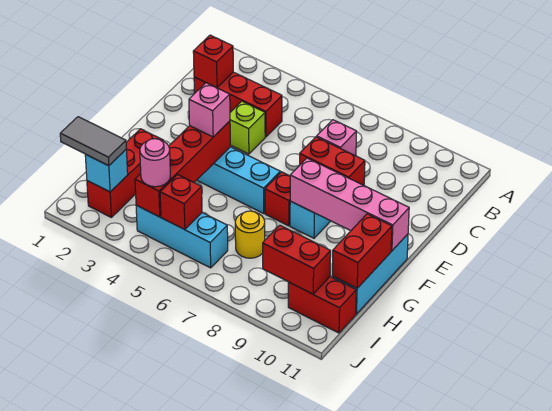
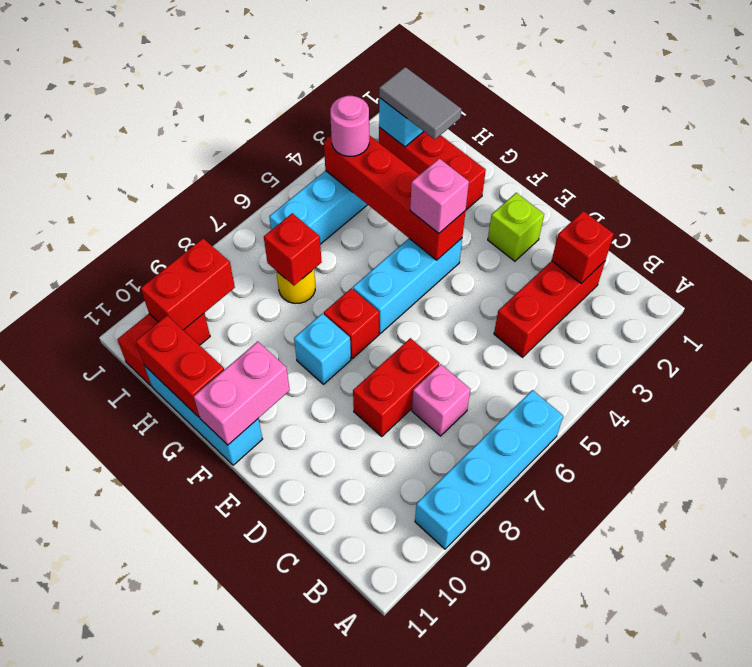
none -> cyan brick A6:A9 level 1
lime brick D4 level 1 -> lime brick E2 level 1
pink brick F8:F11 level 2 -> pink brick F10:F11 level 2
grey tile I1:I2 level 3 -> grey tile H2:I2 level 3
red brick I5 level 2 -> red brick H7 level 2

